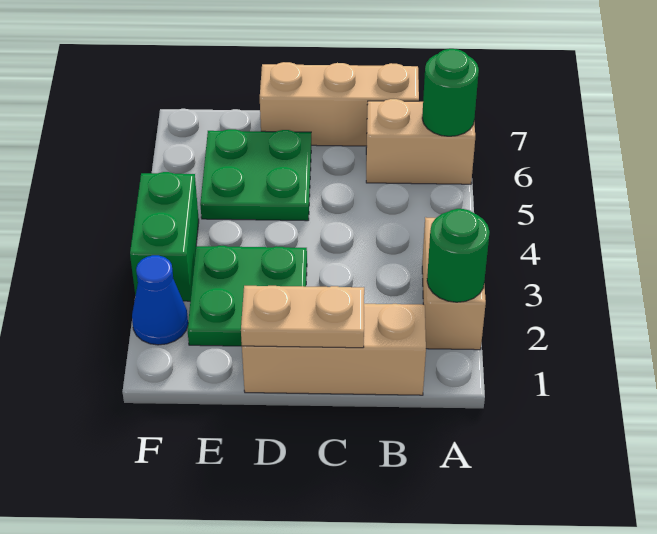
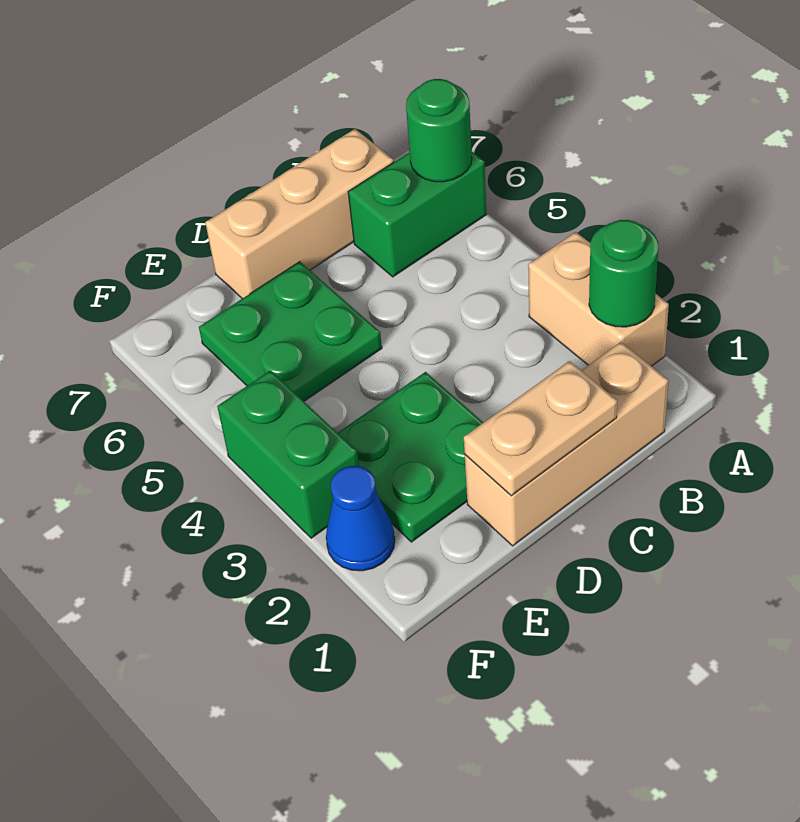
tan brick A6:B6 level 1 -> green brick A6:B6 level 1

